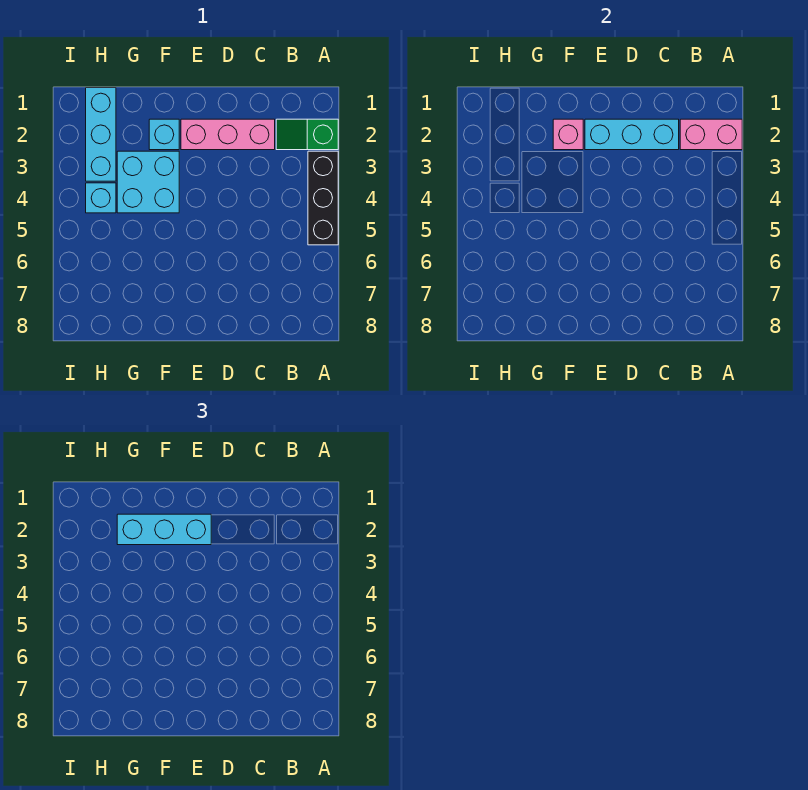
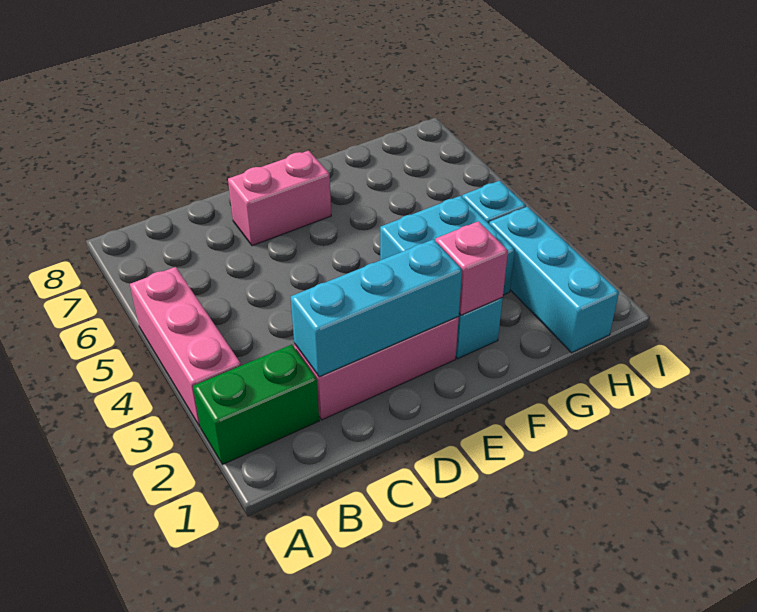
green slope A2:B2 level 1 top A -> green brick A2:B2 level 1
pink brick A2:B2 level 2 -> pink brick D7:E7 level 1
black brick A3:A5 level 1 -> pink brick A3:A5 level 1
cyan brick E2:G2 level 3 -> none

